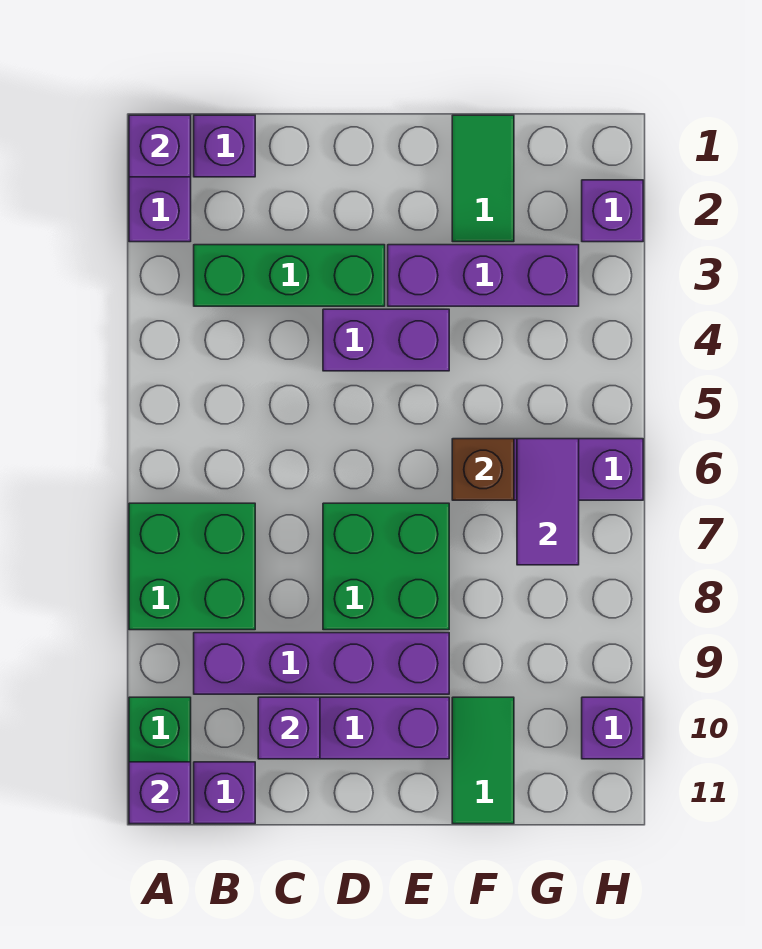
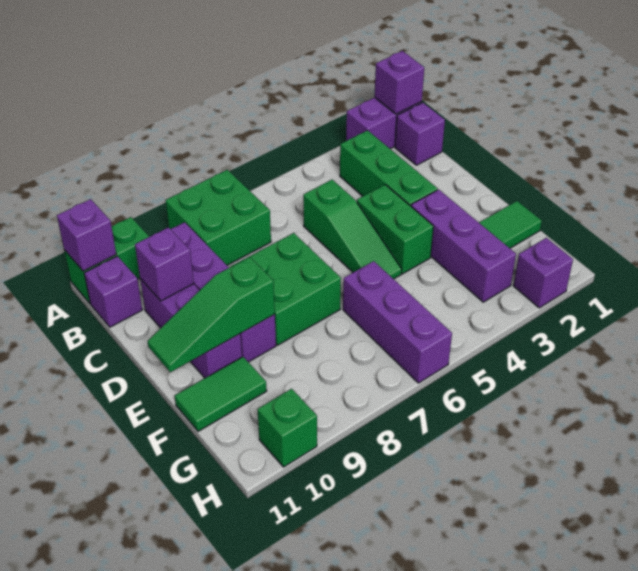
none -> green slope C5:E5 level 1 top C
purple brick D4:E4 level 1 -> green brick D4:E4 level 1
none -> green slope E9:E11 level 2 top 9
brown brick F6 level 2 -> none
purple tile G6:G7 level 2 -> none
purple brick H10 level 1 -> green brick H10 level 1

